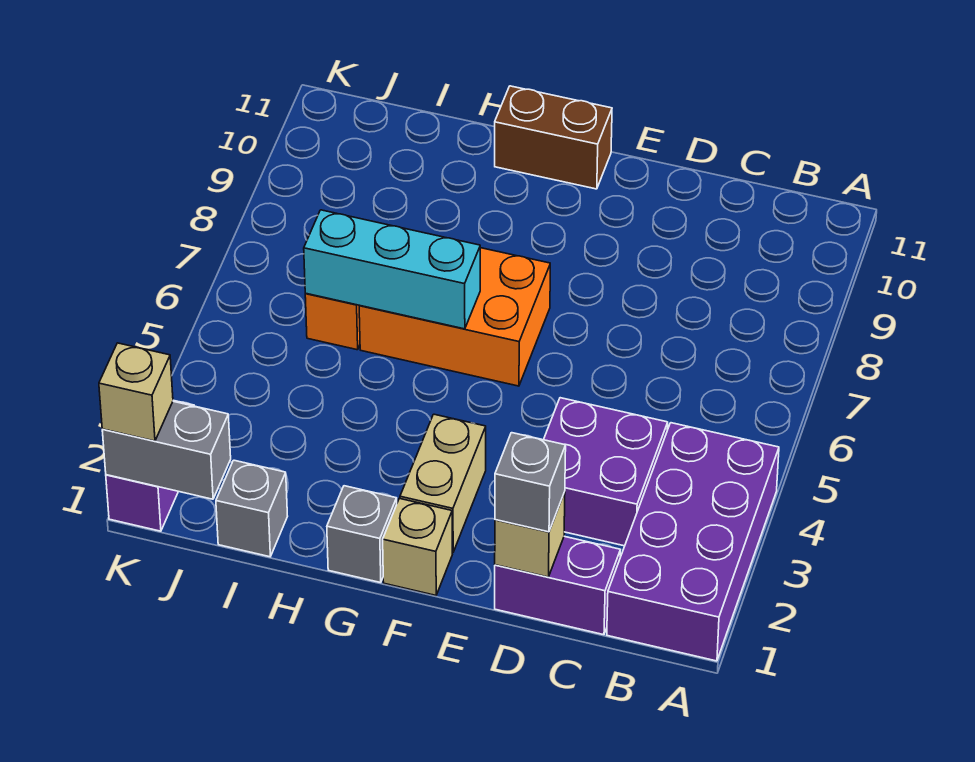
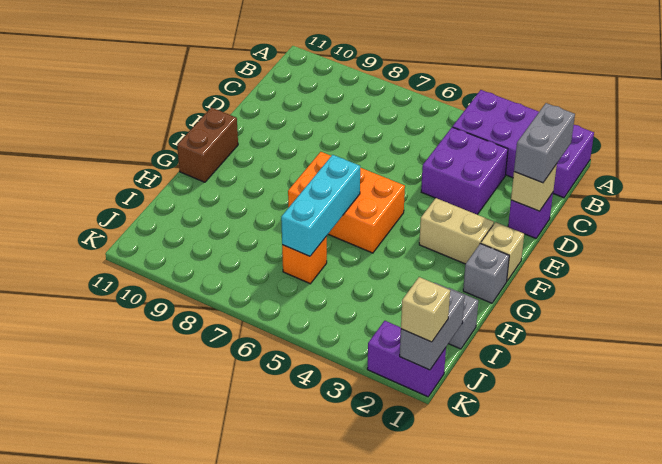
purple brick C1:D1 level 1 -> purple brick D1 level 1
grey brick D1 level 3 -> grey brick C1:D1 level 3
orange brick F6:H7 level 1 -> orange brick F5:G7 level 1

